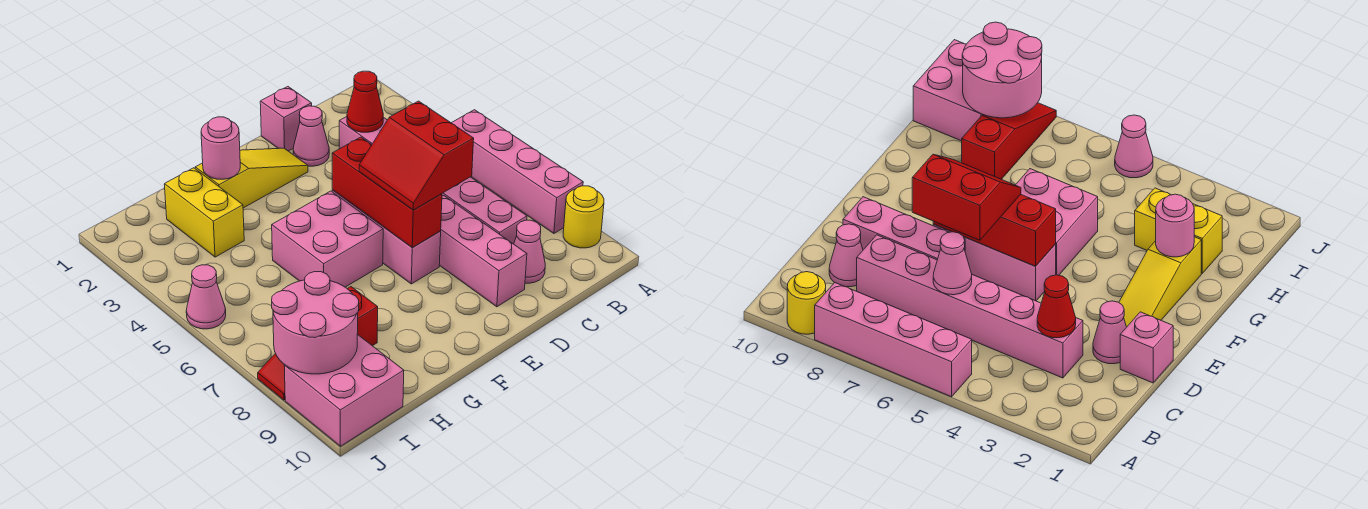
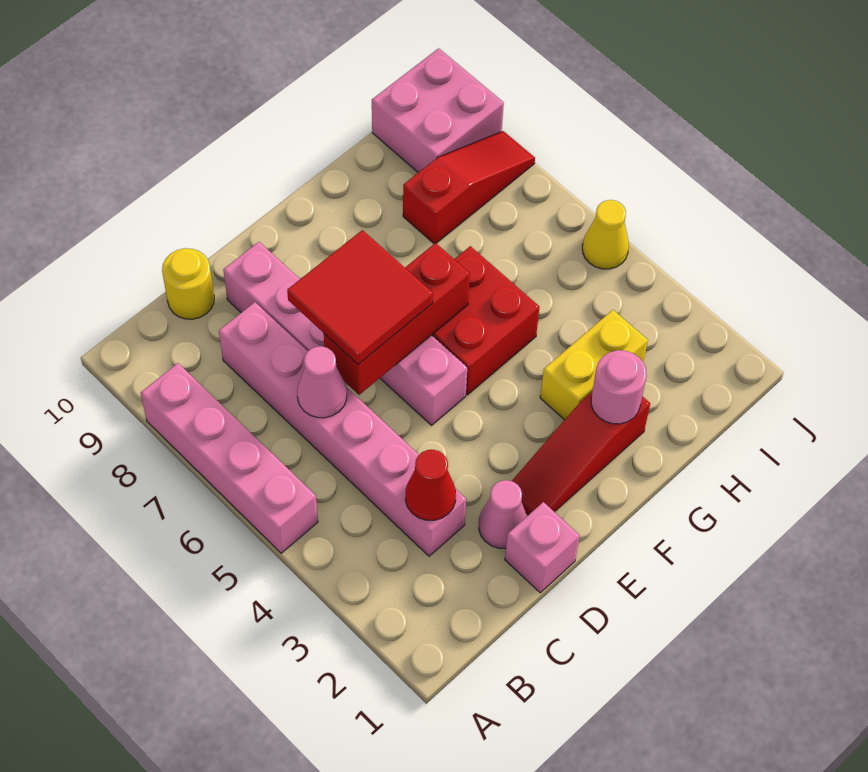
yellow round brick A9 level 1 -> yellow round brick C10 level 1
pink cone C9 level 1 -> none
red slope D6:E7 level 3 top D -> red tile D6:E7 level 3
yellow slope E2:G2 level 1 top G -> red slope E2:G2 level 1 top G
red brick E5:E7 level 2 -> red brick D6:F6 level 2
pink brick F5:G6 level 1 -> red brick F5:G6 level 1
yellow brick H2:H3 level 1 -> yellow brick G3:H3 level 1
pink round brick I8:J9 level 2 -> none
pink cone J5 level 1 -> yellow cone J5 level 1

